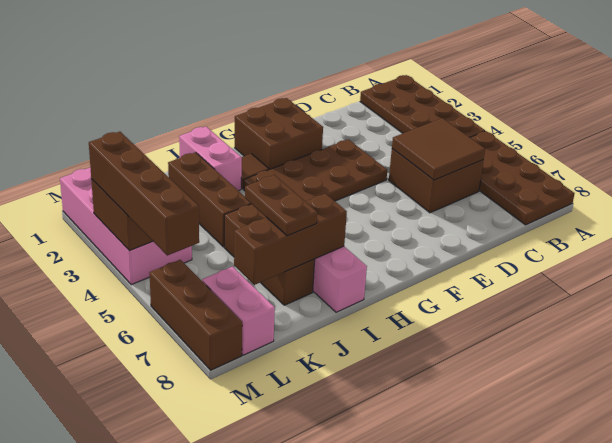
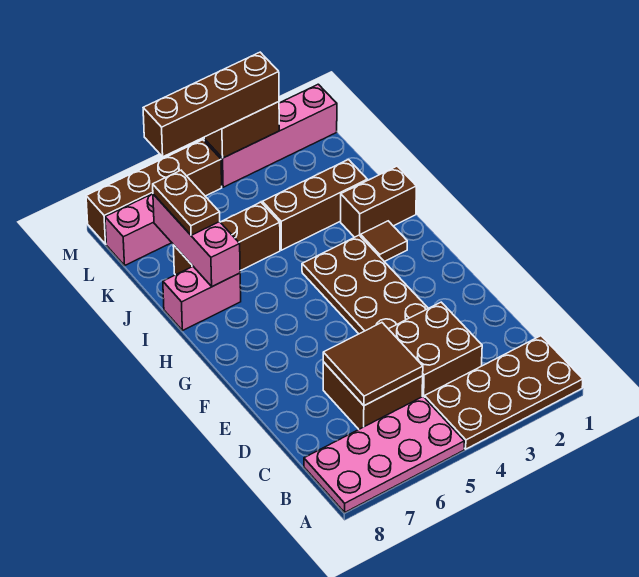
brown plate A5:B8 level 1 -> pink plate A5:B8 level 1
brown brick F1:G2 level 1 -> brown brick C3:D4 level 1
pink brick I1:I2 level 1 -> brown brick I1:I2 level 1
brown brick I7:K7 level 2 -> pink brick I7:K7 level 2
brown plate J6:J7 level 3 -> brown plate J7:K7 level 3
pink brick L1:M4 level 1 -> pink brick M1:M4 level 1
brown brick M6:M8 level 1 -> brown brick M5:M8 level 1

